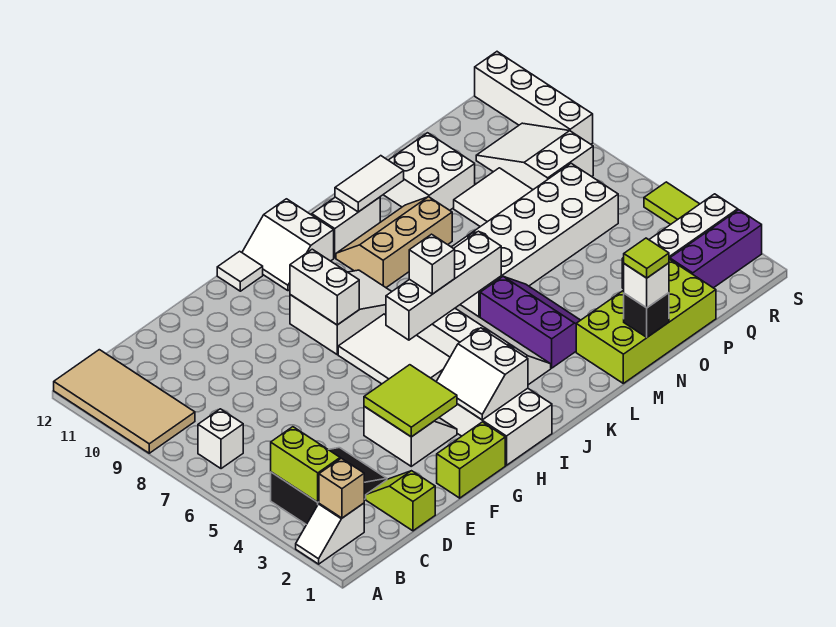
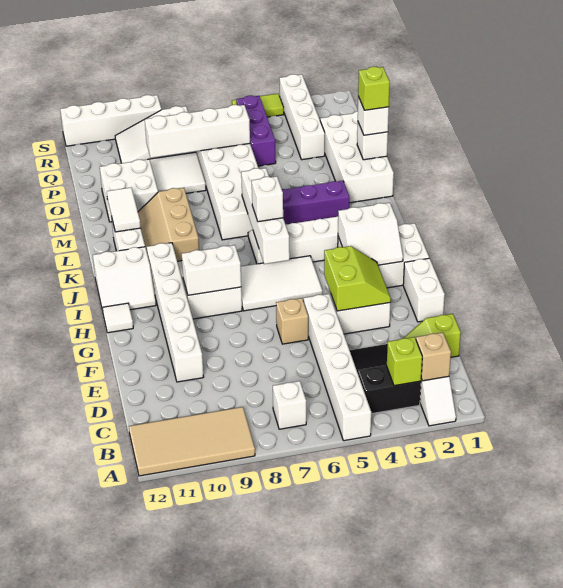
none -> white brick A5:F5 level 1
lime brick B3:B4 level 2 -> lime brick B3 level 2
none -> white brick E10:J10 level 1
lime brick F1:G1 level 1 -> white brick F1:G1 level 1
lime tile F3:G4 level 2 -> lime slope F3:G4 level 2 top 4
none -> tan brick F6 level 1
lime brick M1:P2 level 1 -> white brick M1:P2 level 1
black brick N1 level 2 -> white brick N1 level 2
lime tile N1 level 4 -> lime brick N1 level 4
none -> white brick P6:P9 level 2
purple brick Q2:S2 level 1 -> purple brick P5:R5 level 1

